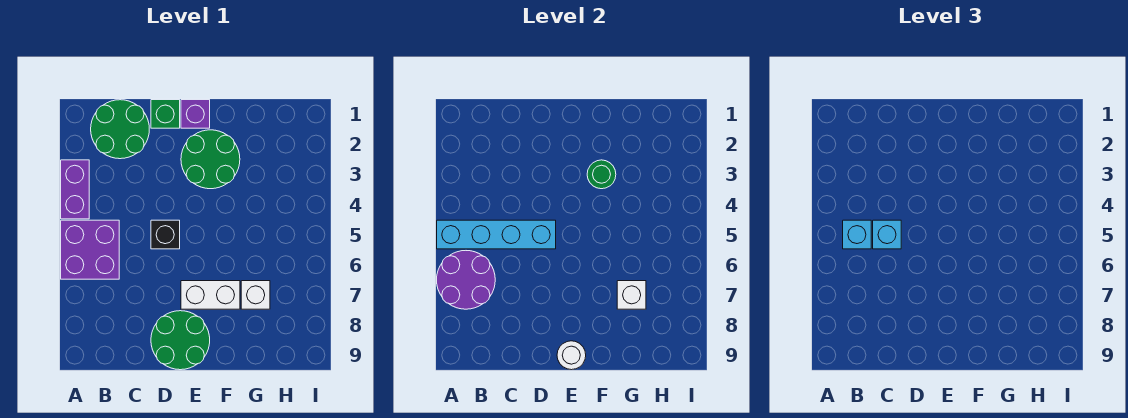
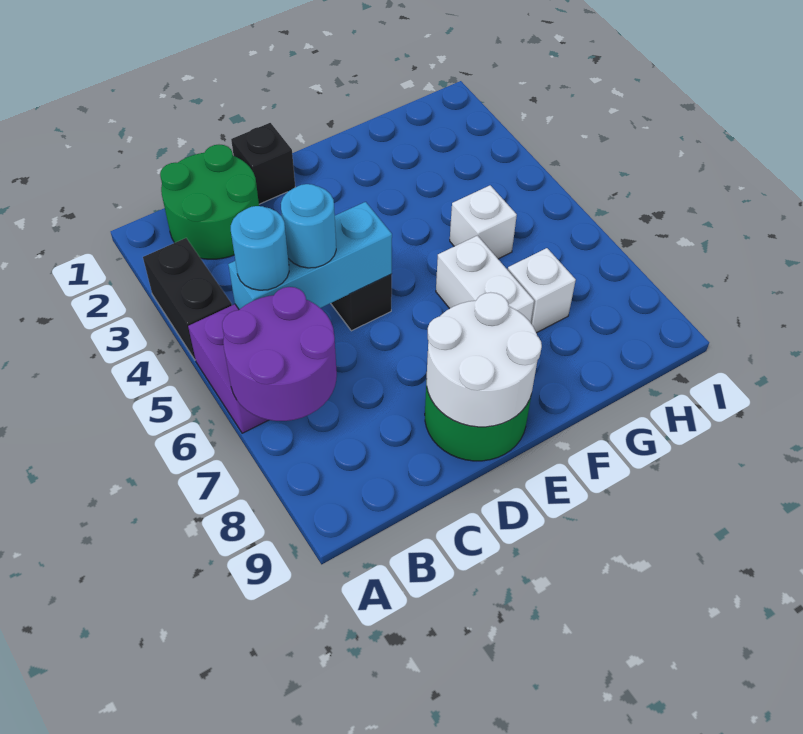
purple brick A3:A4 level 1 -> black brick A3:A4 level 1
cyan brick A5:D5 level 2 -> cyan brick B5:D5 level 2
cyan brick B5 level 3 -> cyan round brick B5 level 3
cyan brick C5 level 3 -> cyan round brick C5 level 3
green brick D1 level 1 -> black brick D1 level 1
purple brick E1 level 1 -> none
green round brick E2:F3 level 1 -> none
white brick E7:F7 level 1 -> white brick F6:F7 level 1
white round brick E9 level 2 -> white round brick D8:E9 level 2
green round brick F3 level 2 -> none
white brick G7 level 2 -> white brick G5 level 1

